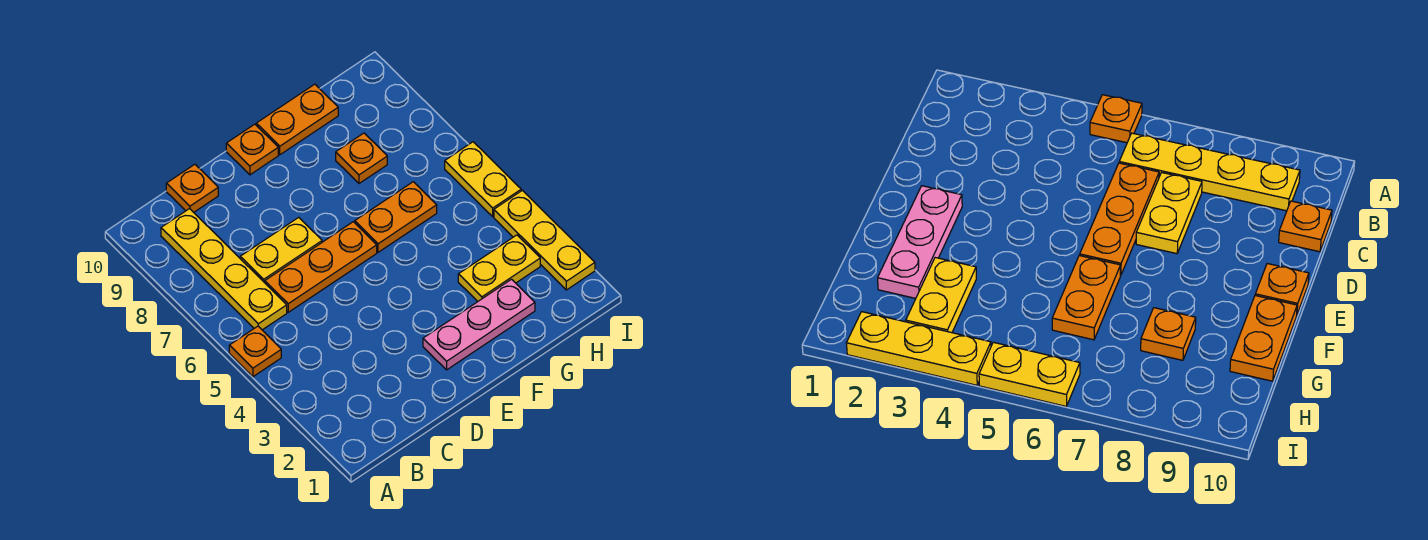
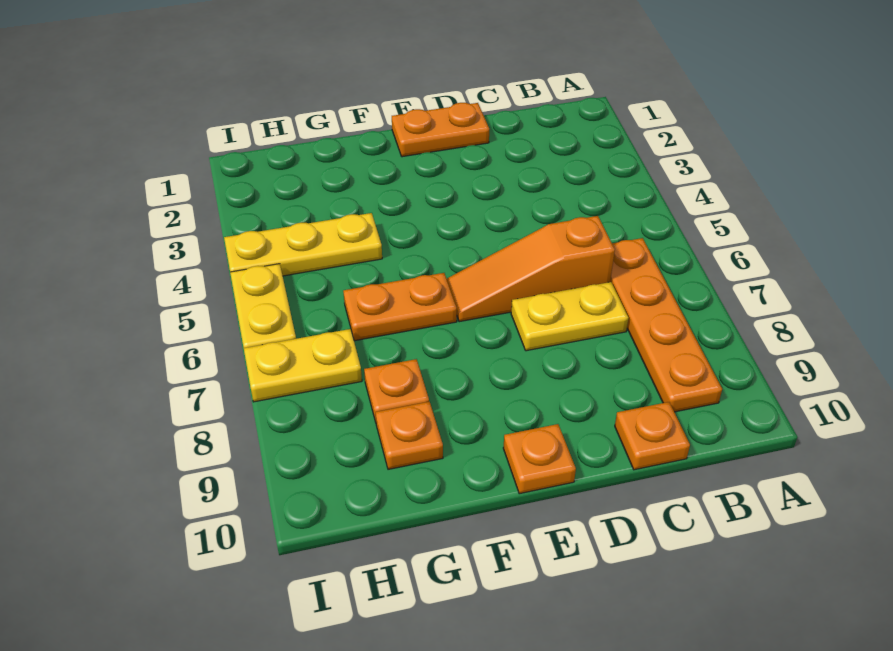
orange plate A5 level 1 -> orange plate G9 level 1
yellow plate B6:B9 level 1 -> orange plate B6:B9 level 1
orange plate C6:E6 level 1 -> orange slope C6:E6 level 1 top C
pink plate E2:G2 level 1 -> none
orange plate F10:G10 level 1 -> orange plate D1:E1 level 1
yellow plate G3:H3 level 1 -> yellow plate H7:I7 level 1
yellow plate I2:I4 level 1 -> yellow plate G4:I4 level 1

